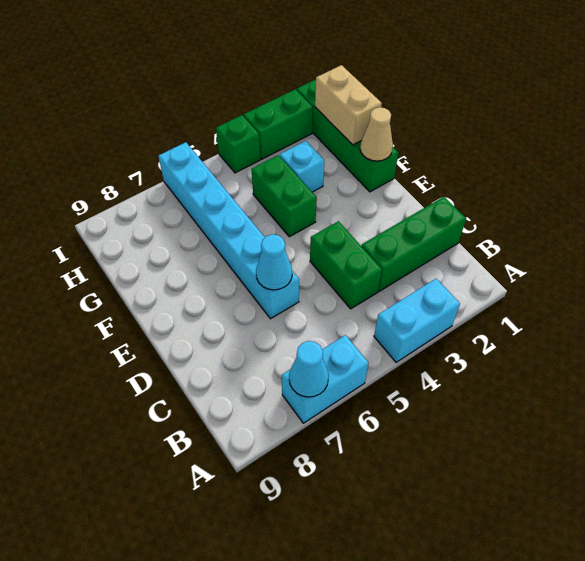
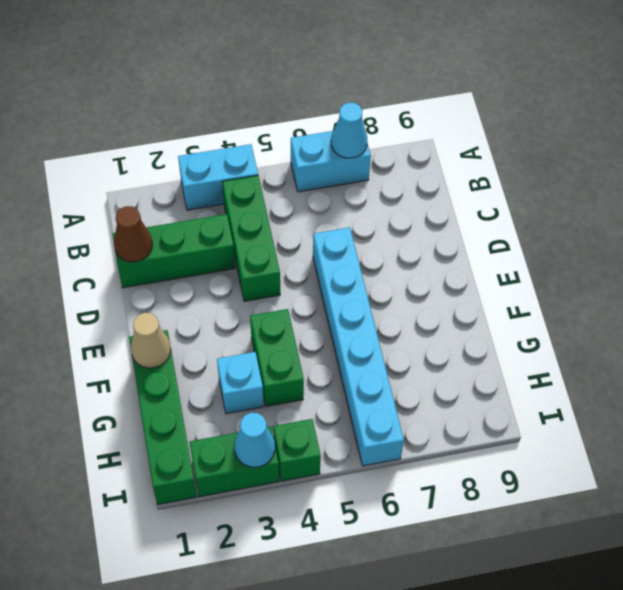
none -> brown cone C1 level 2
green brick C4:D4 level 1 -> green brick B4:D4 level 1
cyan cone D6 level 2 -> cyan cone I3 level 2
tan brick G1:H1 level 2 -> none

